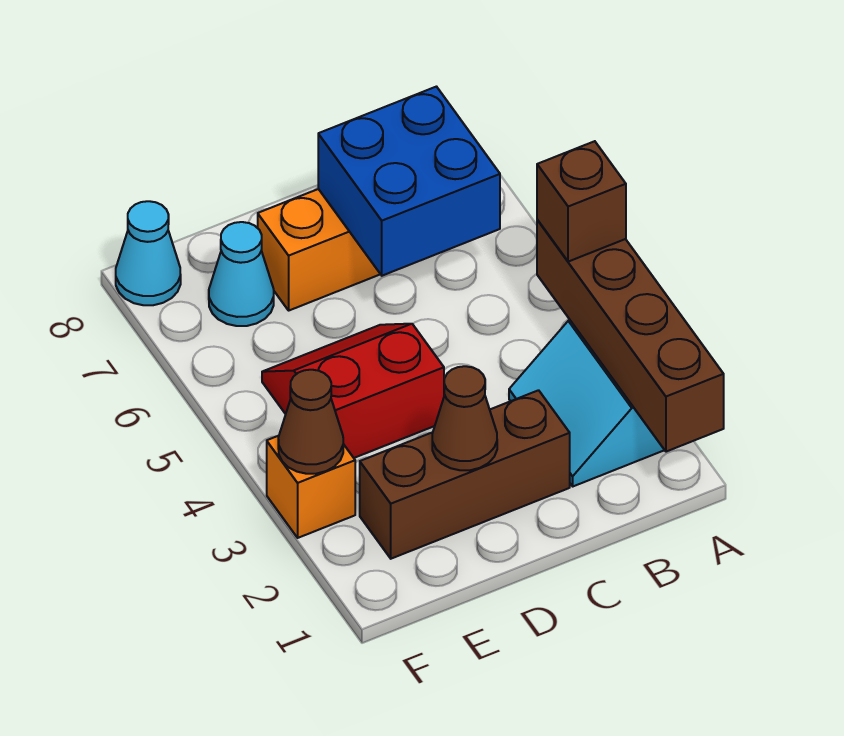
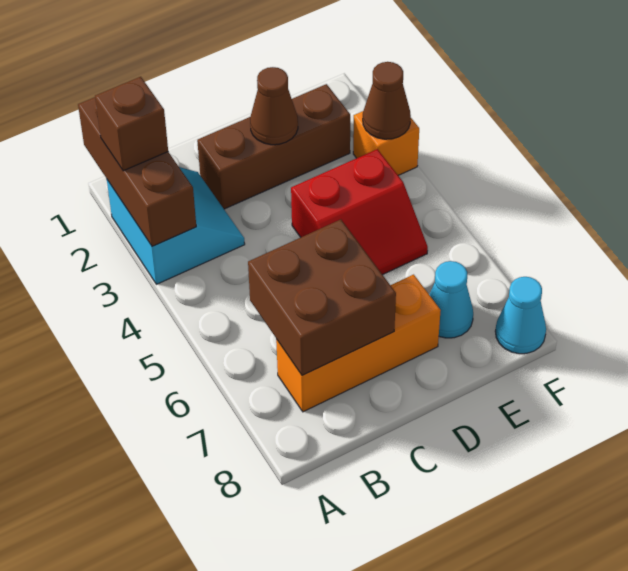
brown brick A1:A4 level 2 -> brown brick A1:A3 level 2
brown brick A4 level 3 -> brown brick A2 level 3
blue brick B6:C7 level 2 -> brown brick B6:C7 level 2

